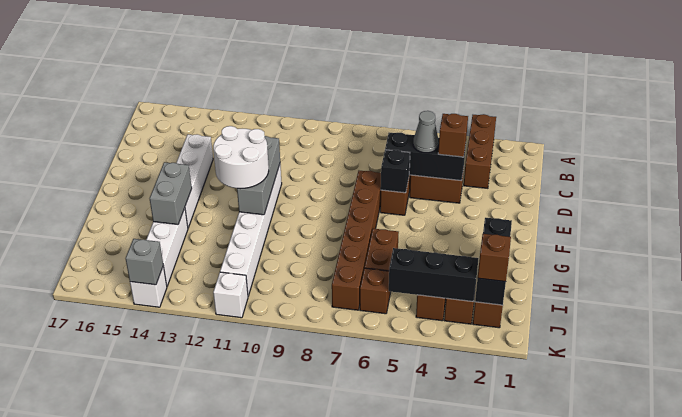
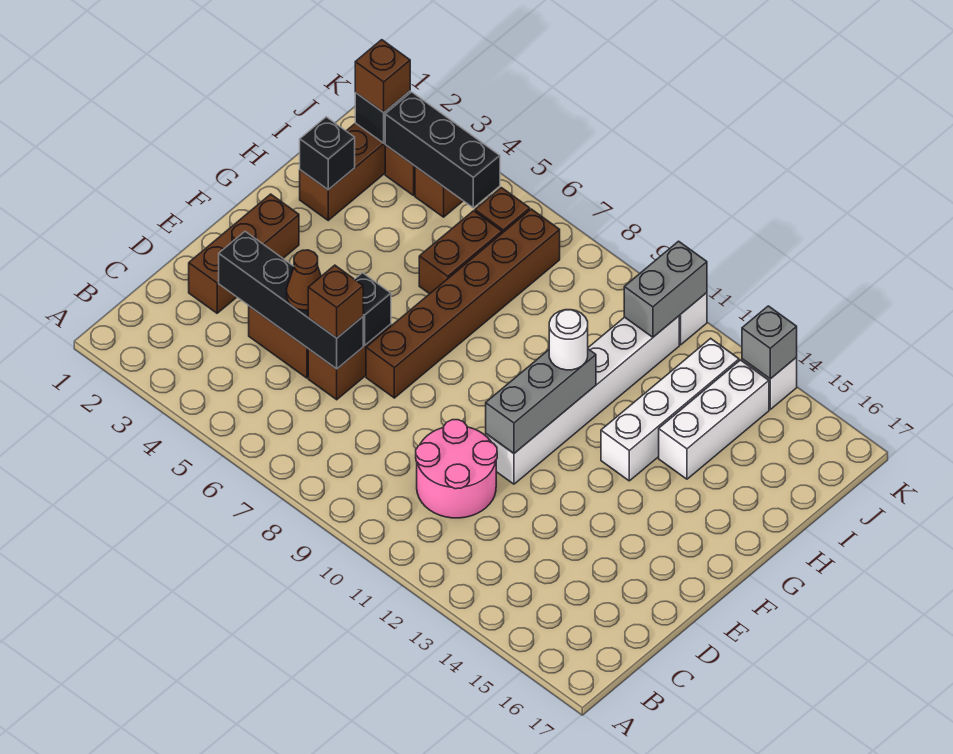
brown brick A3:C3 level 1 -> brown brick D2:F2 level 1
none -> pink round brick C10:D11 level 1
black brick D4:D6 level 2 -> black brick D3:D6 level 2
brown brick D4 level 3 -> brown brick D6 level 3
grey cone D5 level 3 -> brown cone D5 level 3
white brick D14:G14 level 1 -> white brick G13:J13 level 1
white round brick F11:G12 level 3 -> white round brick G11 level 3
grey brick G14:H14 level 2 -> grey brick J11:K11 level 2

